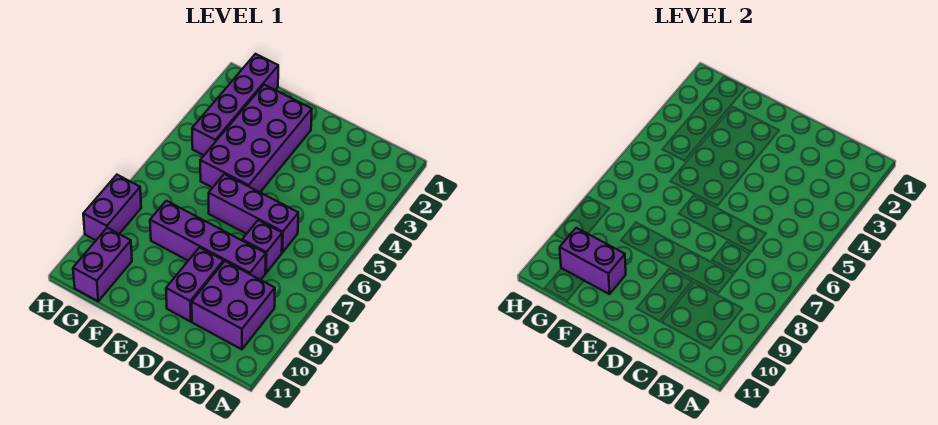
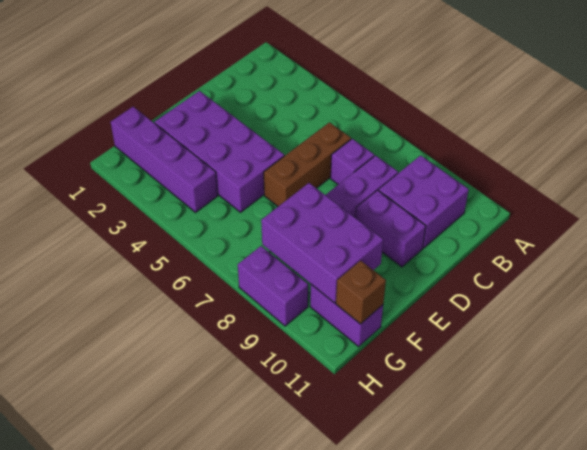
purple brick C6:E6 level 1 -> brown brick C6:E6 level 1
purple brick F10:G10 level 2 -> purple brick F8:G10 level 2
none -> brown brick G11 level 2

